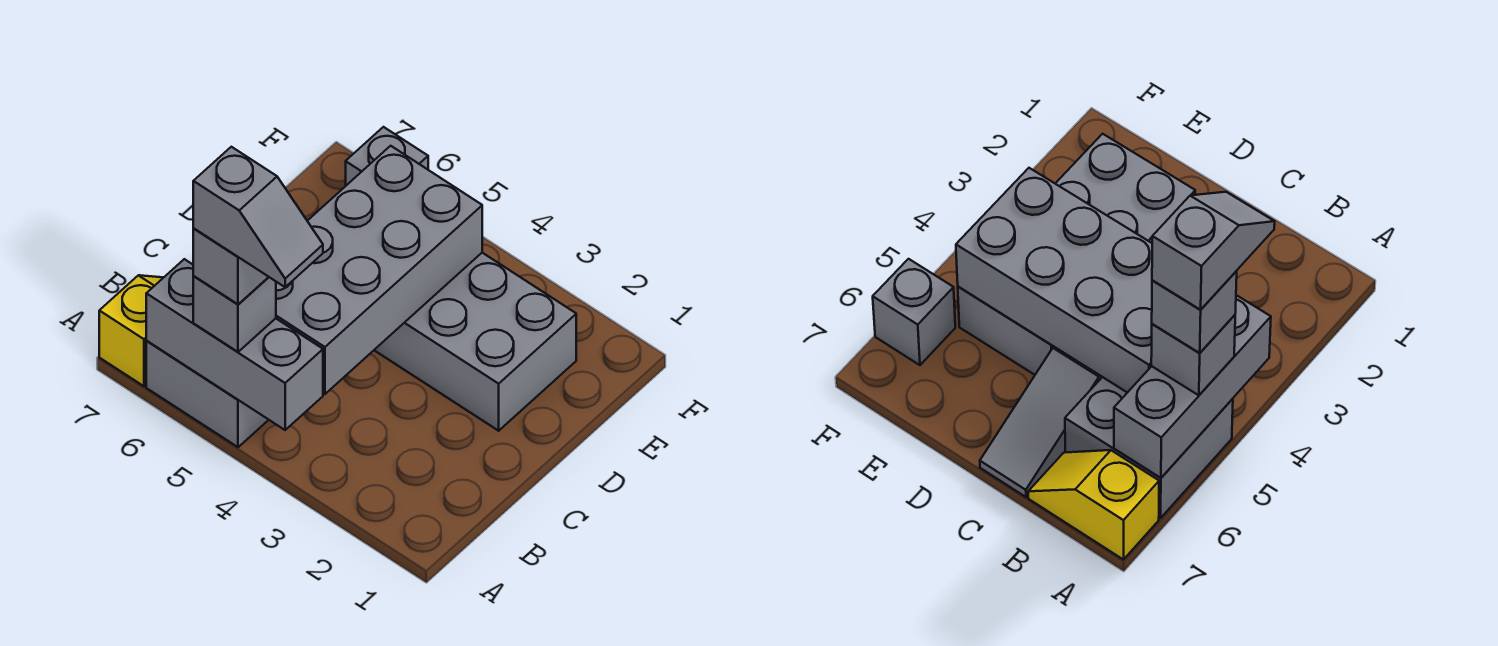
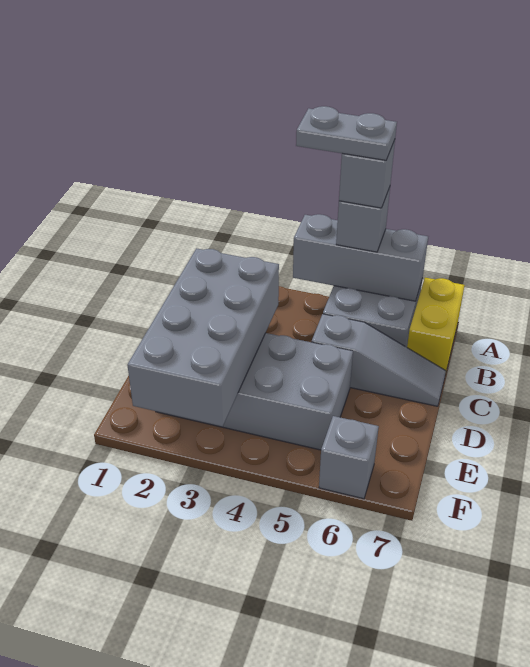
grey slope A4:A5 level 5 top 5 -> grey plate A4:A5 level 5
yellow slope A7:B7 level 1 top A -> yellow brick A7:B7 level 1
grey brick B4:E5 level 2 -> grey brick C2:F3 level 2

